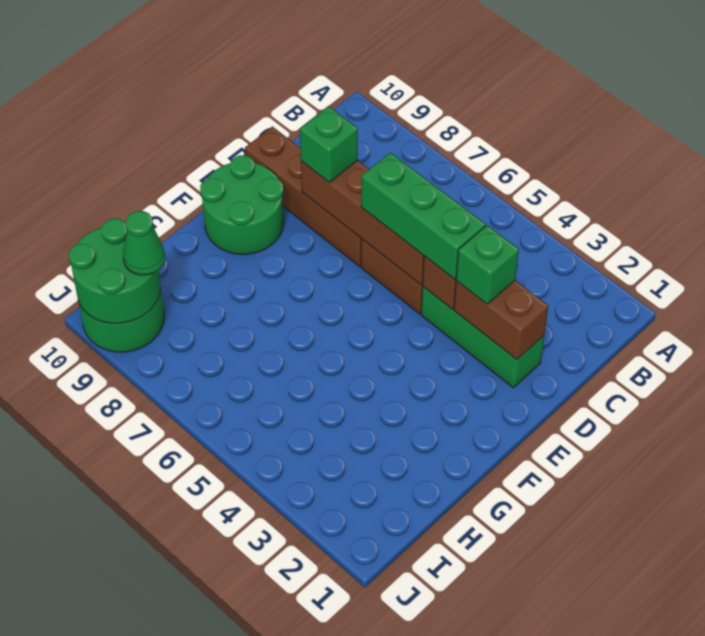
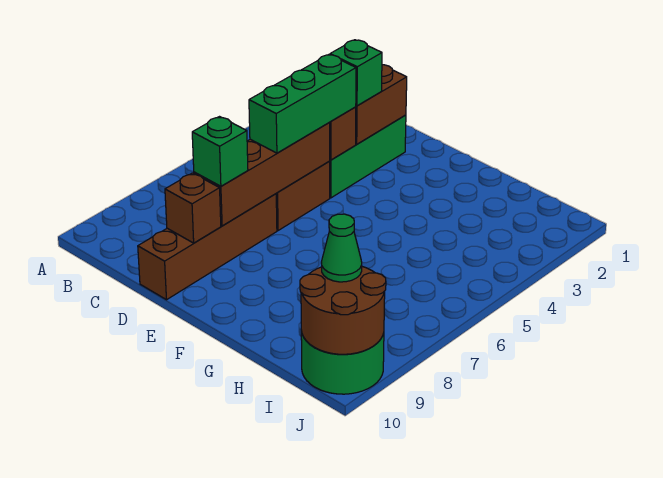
none -> brown brick D9 level 2
green round brick E9:F10 level 1 -> none
green round brick I9:J10 level 2 -> brown round brick I9:J10 level 2

